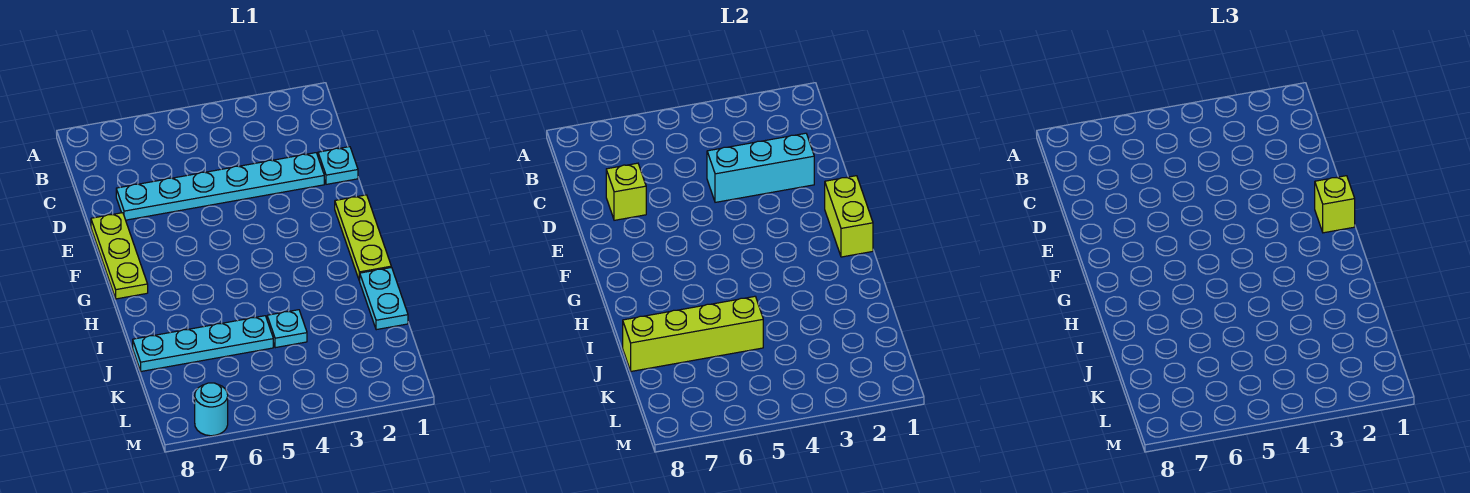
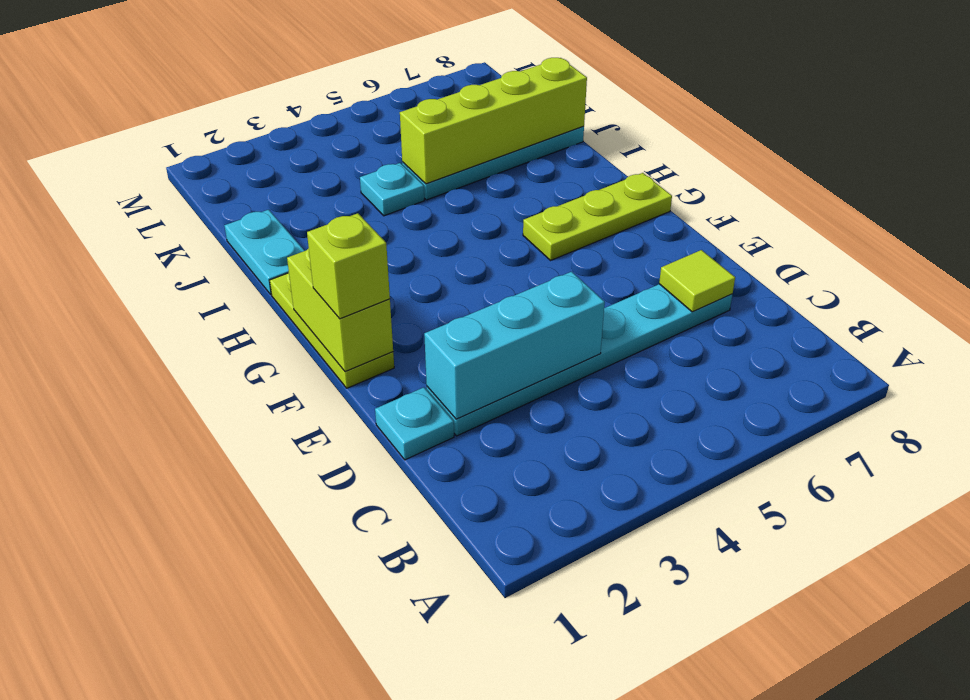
lime brick D7 level 2 -> lime tile D7 level 2
lime plate E8:G8 level 1 -> lime plate G6:G8 level 1
cyan round brick M7 level 1 -> none

